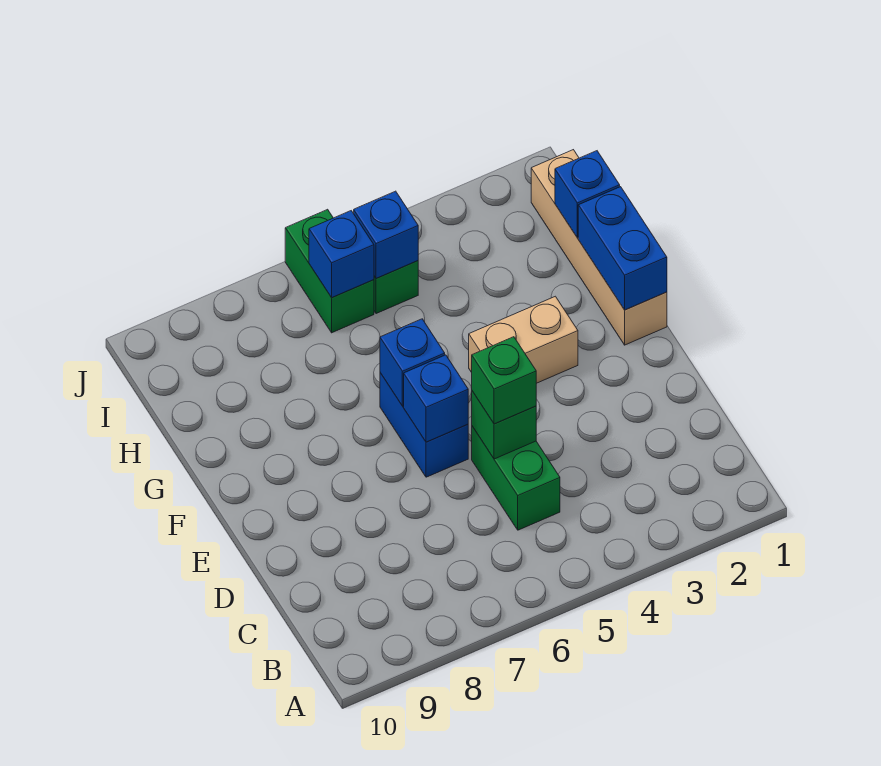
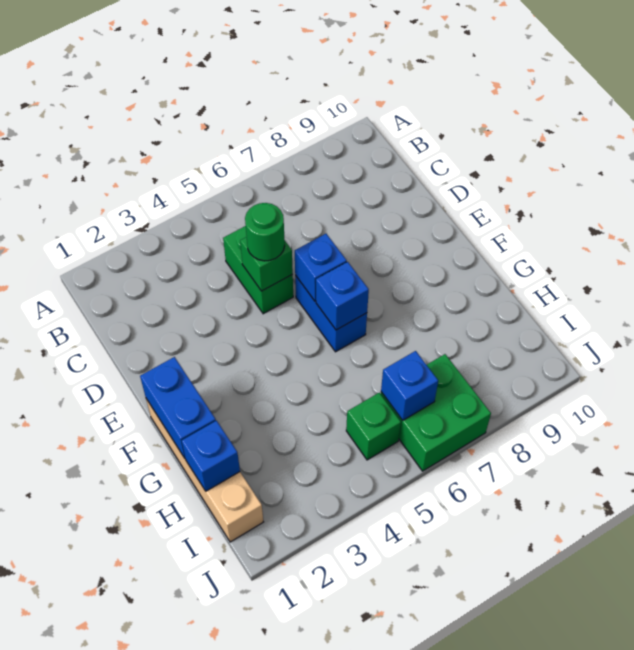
green brick D5 level 3 -> green round brick D5 level 3
tan brick F3:F4 level 1 -> none
blue brick I5 level 2 -> none
green brick I6:J6 level 1 -> green brick I6:J7 level 1

